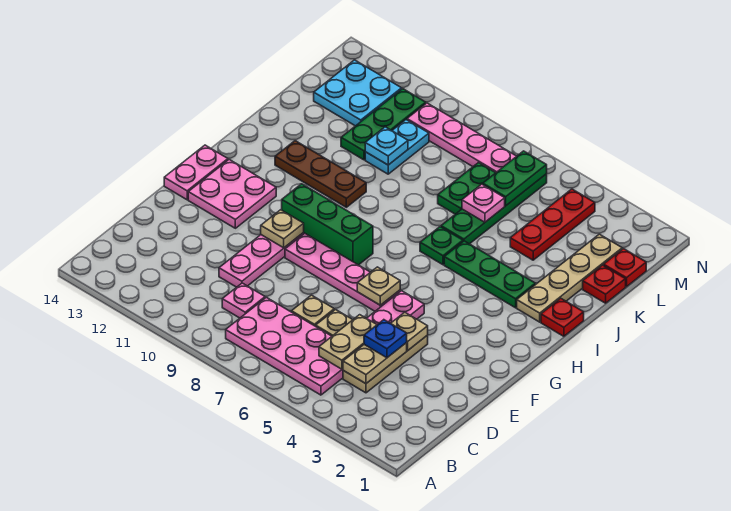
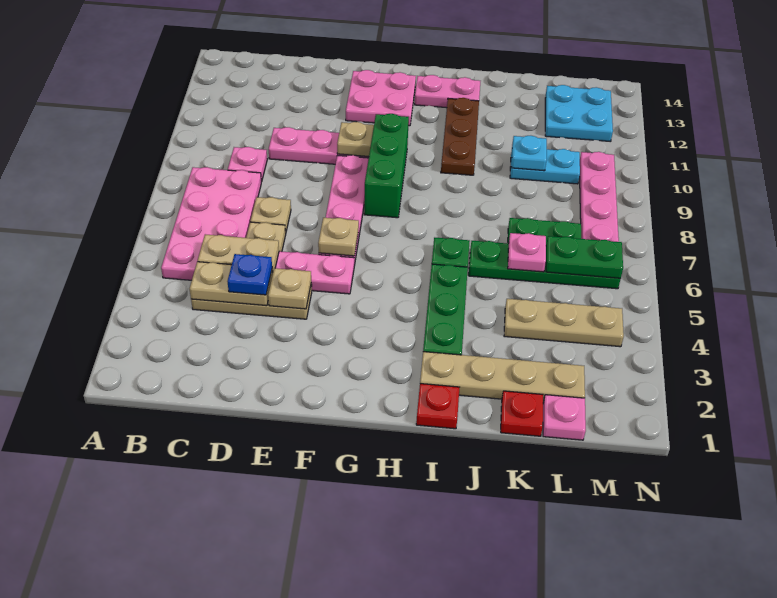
pink plate F14:G14 level 1 -> pink plate H13:I13 level 1
red plate K4:M4 level 1 -> tan plate K4:M4 level 1
green plate K11:M11 level 1 -> none
red plate L1 level 1 -> pink plate L1 level 1

